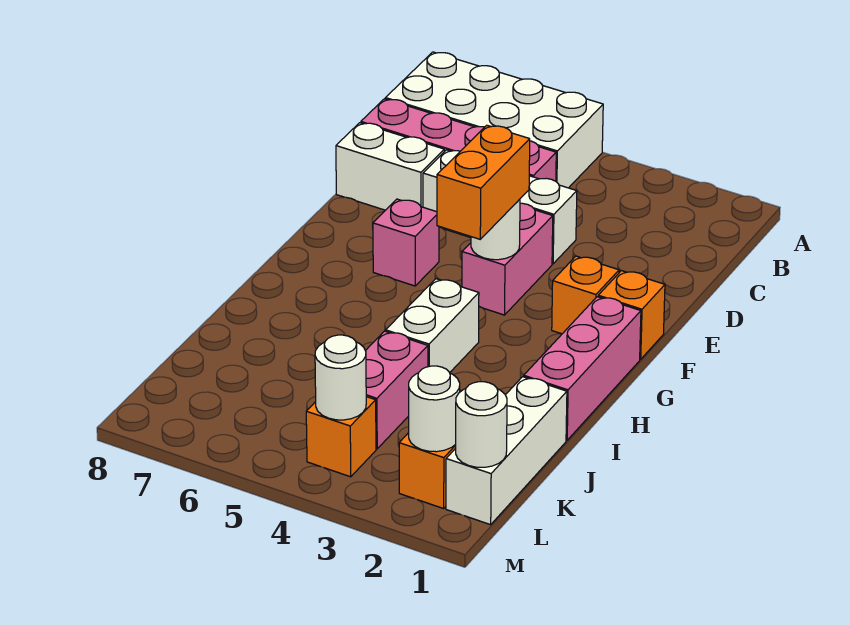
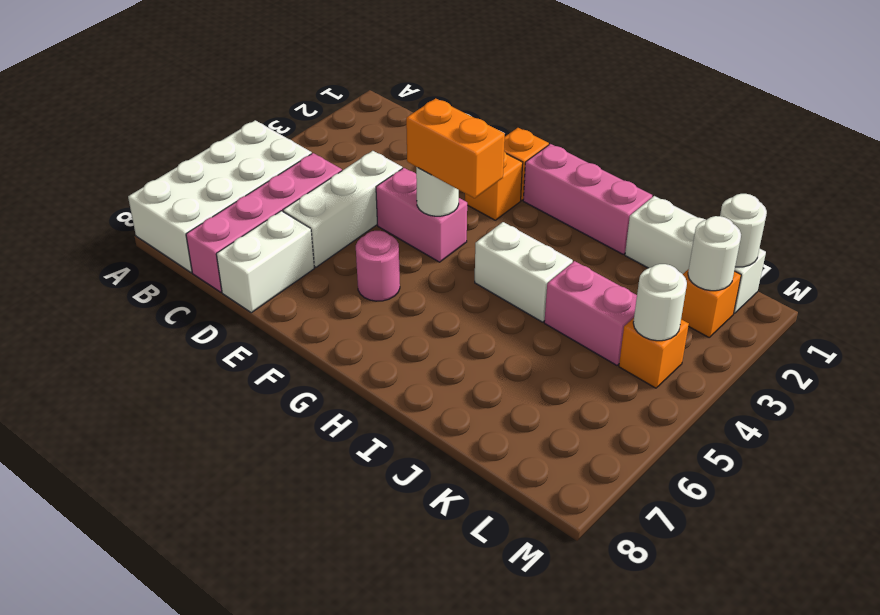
pink brick F6 level 1 -> pink round brick F6 level 1

